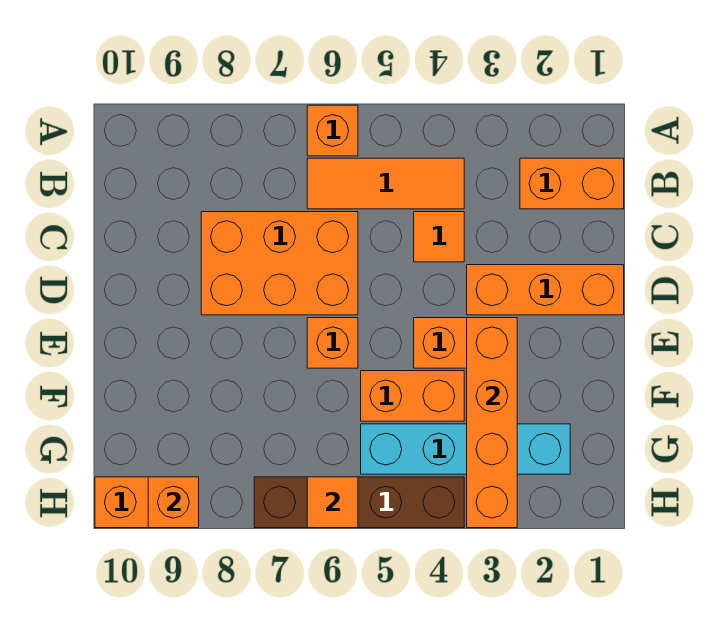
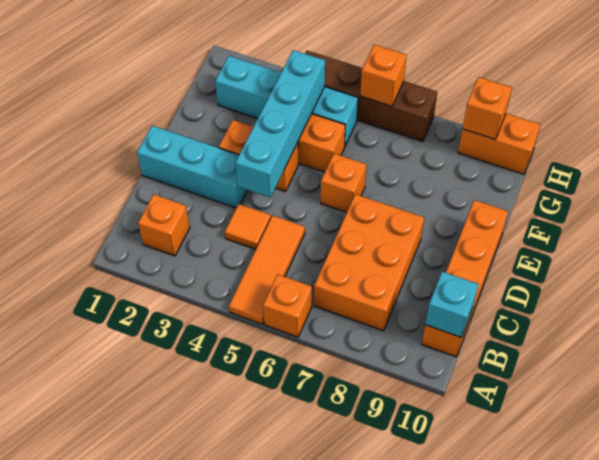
orange brick B1:B2 level 1 -> orange brick B2 level 1
orange tile B4:B6 level 1 -> orange tile A5:C5 level 1
none -> cyan brick B10 level 2
orange brick C6:D8 level 1 -> orange brick B7:D8 level 1
orange brick D1:D3 level 1 -> cyan brick D1:D3 level 1
none -> cyan brick D4:G4 level 2
orange brick E3:H3 level 2 -> orange brick B10:E10 level 1
orange tile H6 level 2 -> orange brick H6 level 2

